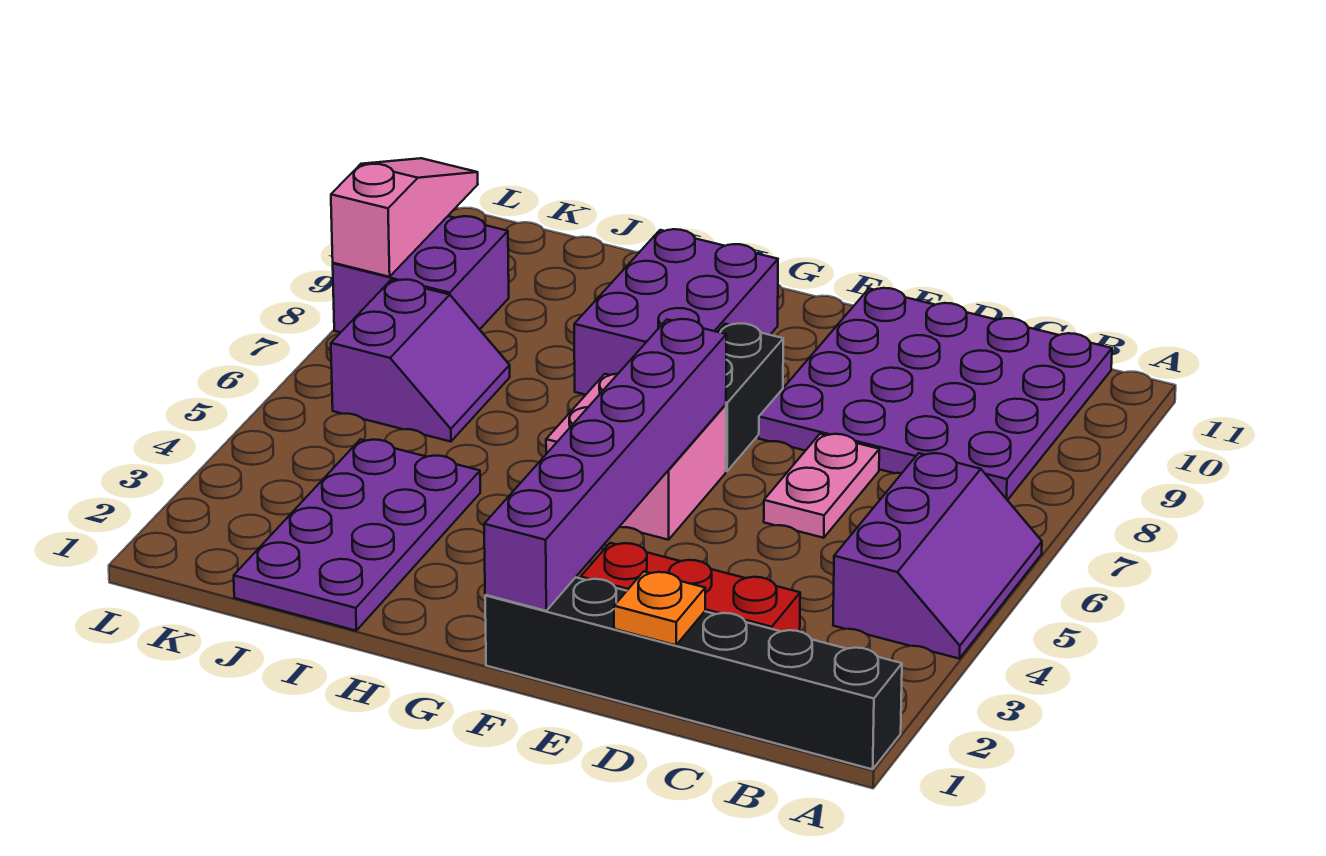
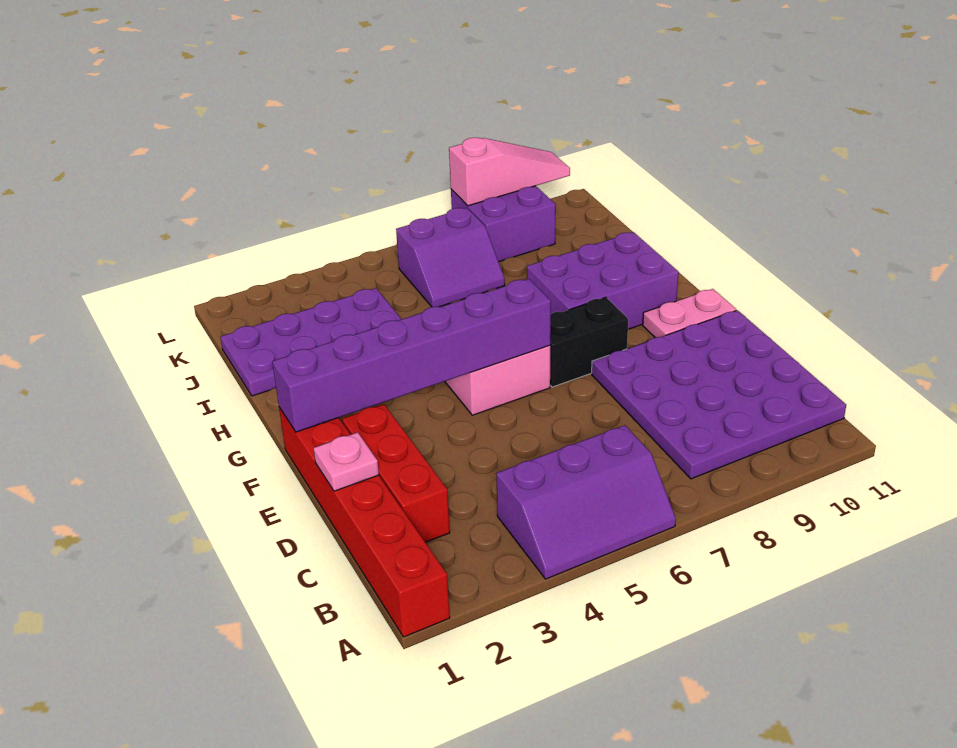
black brick A1:F1 level 1 -> red brick A1:F1 level 1
orange plate D1 level 2 -> pink plate D1 level 2
pink plate D6:D7 level 1 -> pink plate F10:F11 level 1

